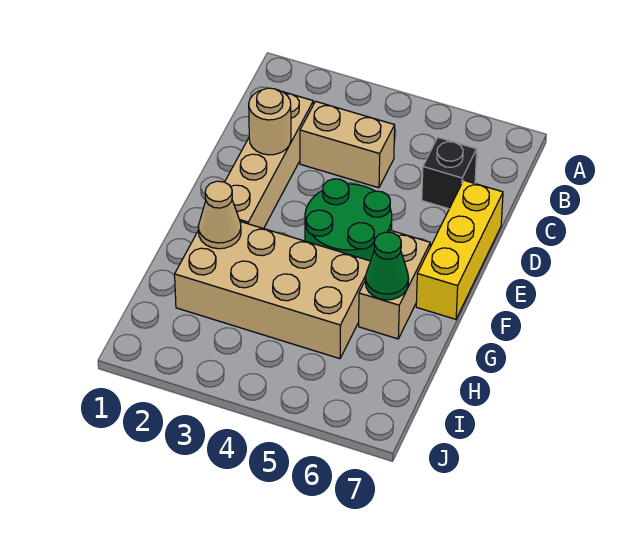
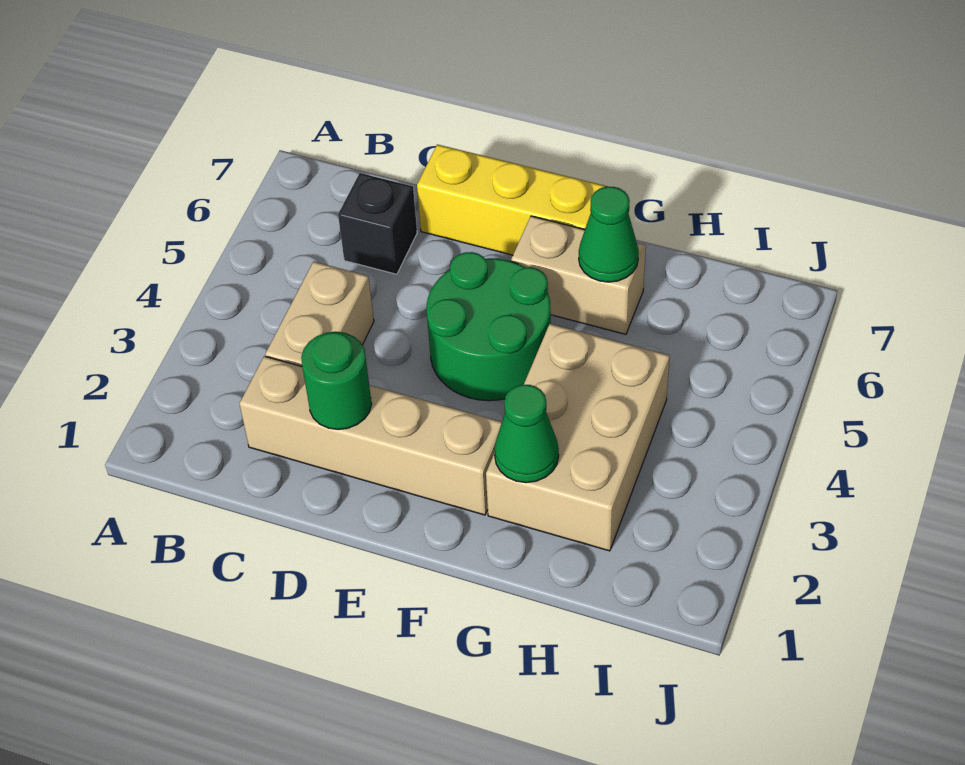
tan round brick D2 level 2 -> green round brick D2 level 2
tan brick G2:H5 level 1 -> tan brick G2:H4 level 1
tan cone G2 level 2 -> green cone G2 level 2

